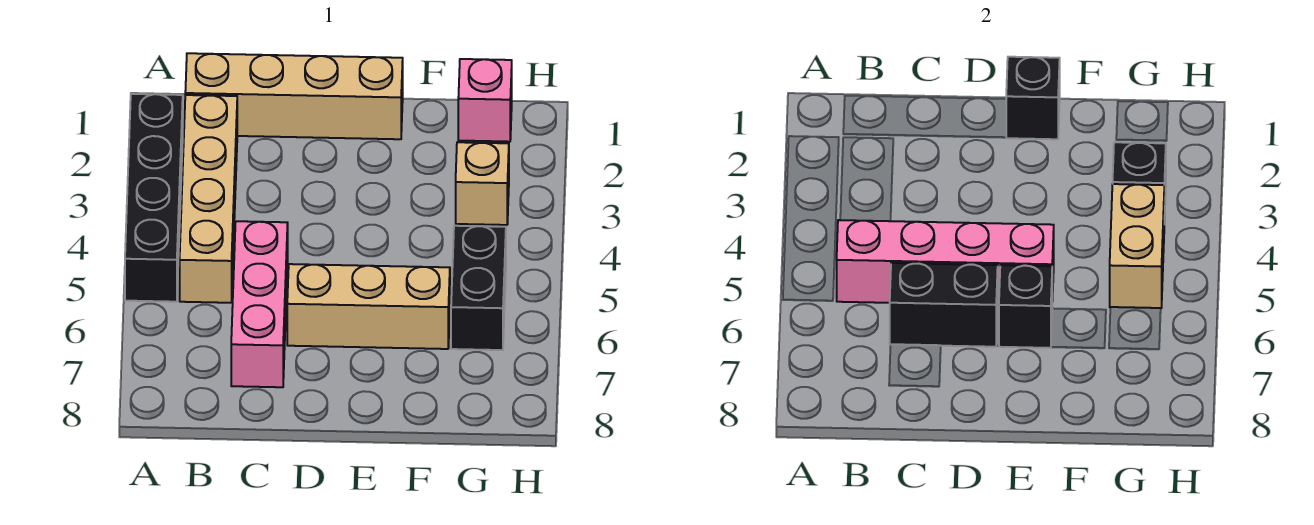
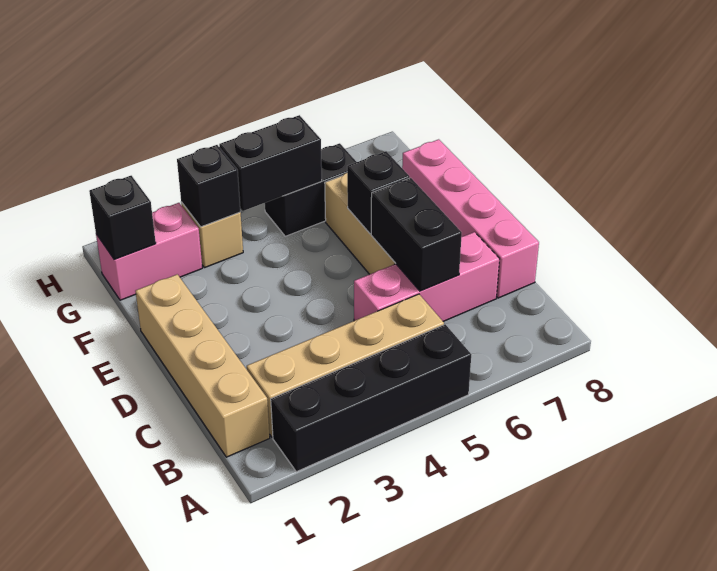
pink brick B5:E5 level 2 -> pink brick C8:F8 level 1
black brick E1 level 2 -> black brick G1 level 2
pink brick G1 level 1 -> pink brick G1:G2 level 1
tan brick G4:G5 level 2 -> black brick G4:G5 level 2

